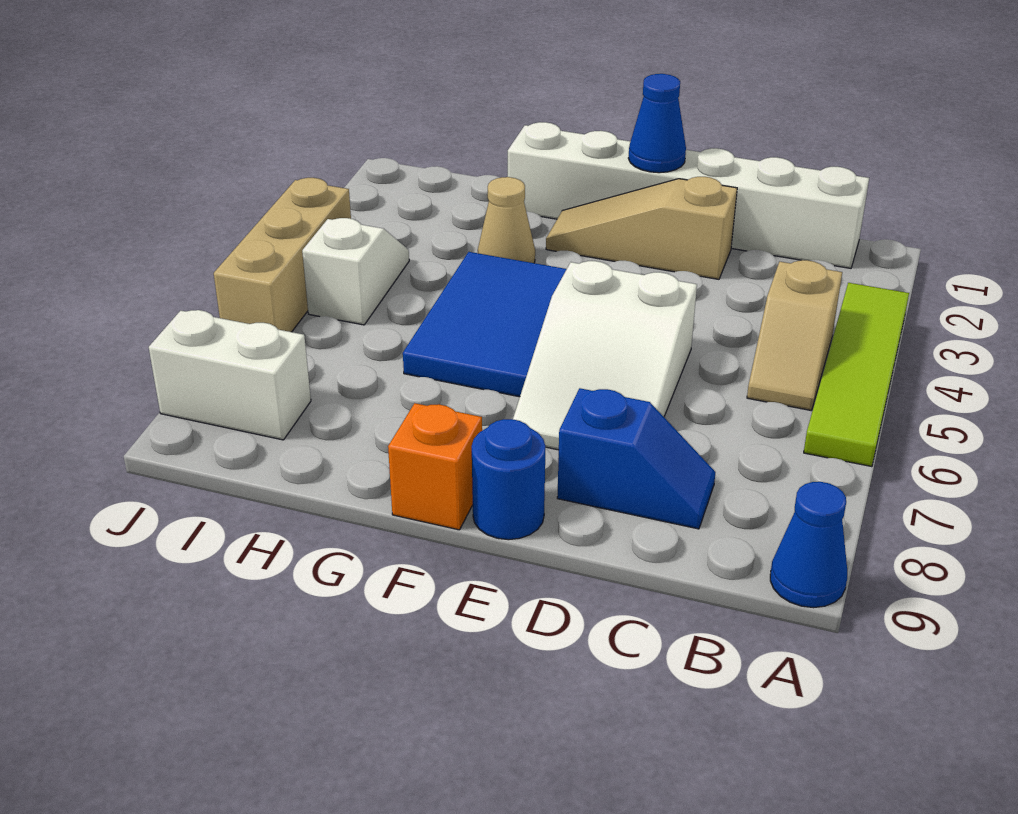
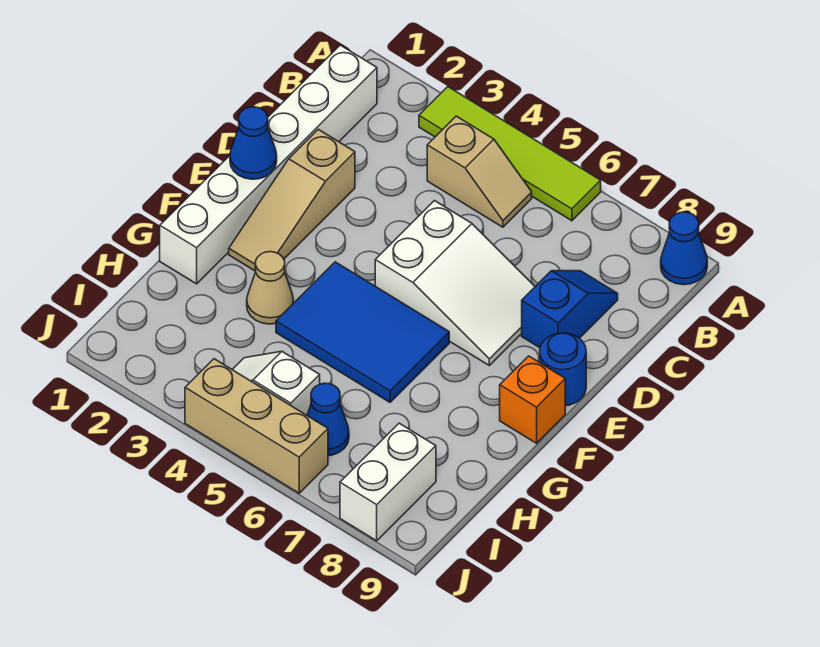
none -> blue cone I6 level 1

